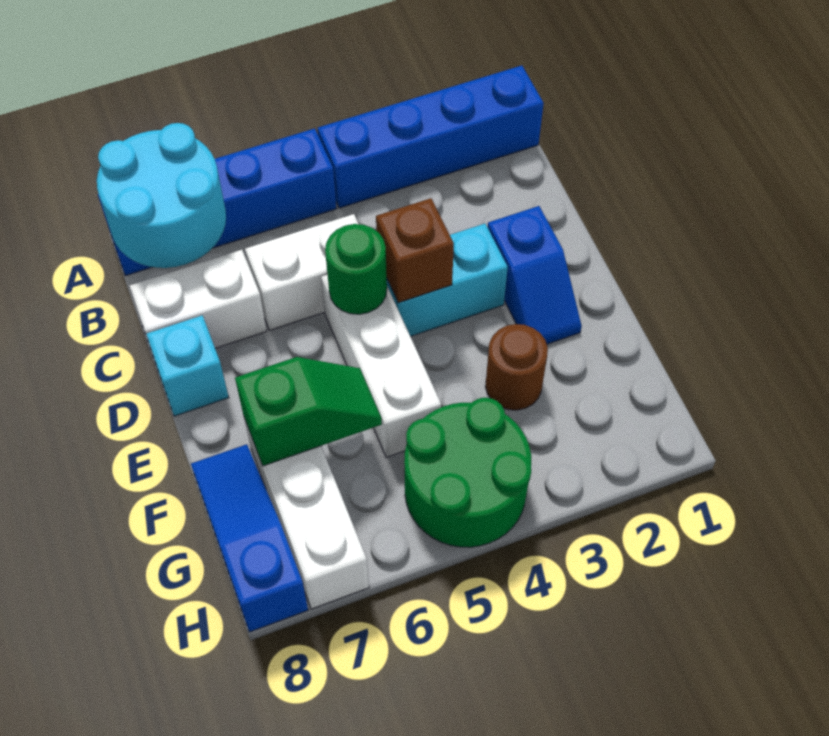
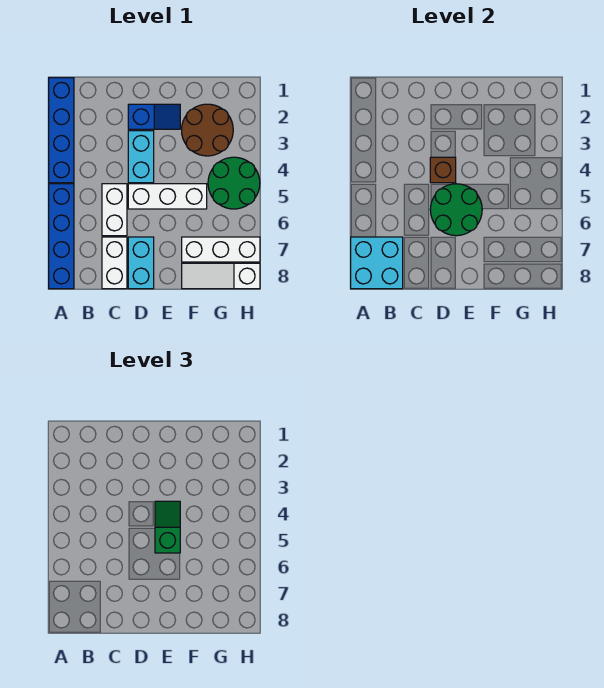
cyan round brick A7:B8 level 2 -> cyan brick A7:B8 level 2
green round brick D5 level 2 -> green round brick D5:E6 level 2
cyan brick D8 level 1 -> cyan brick D7:D8 level 1
brown round brick F3 level 1 -> brown round brick F2:G3 level 1
green slope F6:F7 level 2 top 7 -> green slope E4:E5 level 3 top 5
blue slope F8:H8 level 1 top H -> white slope F8:H8 level 1 top H

